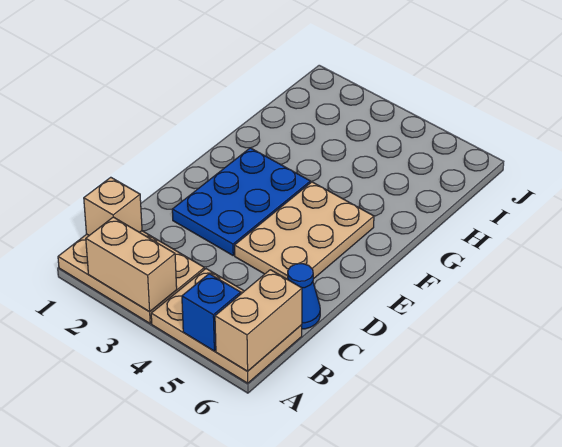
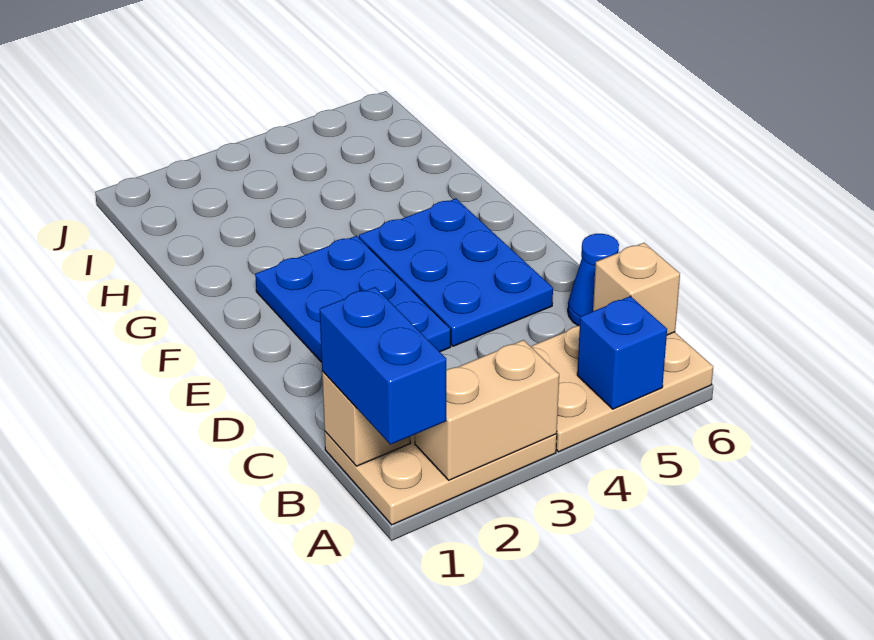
none -> blue brick A1:B1 level 3
tan brick A6:B6 level 2 -> tan brick B6 level 2
tan plate D4:F5 level 1 -> blue plate D4:F5 level 1

